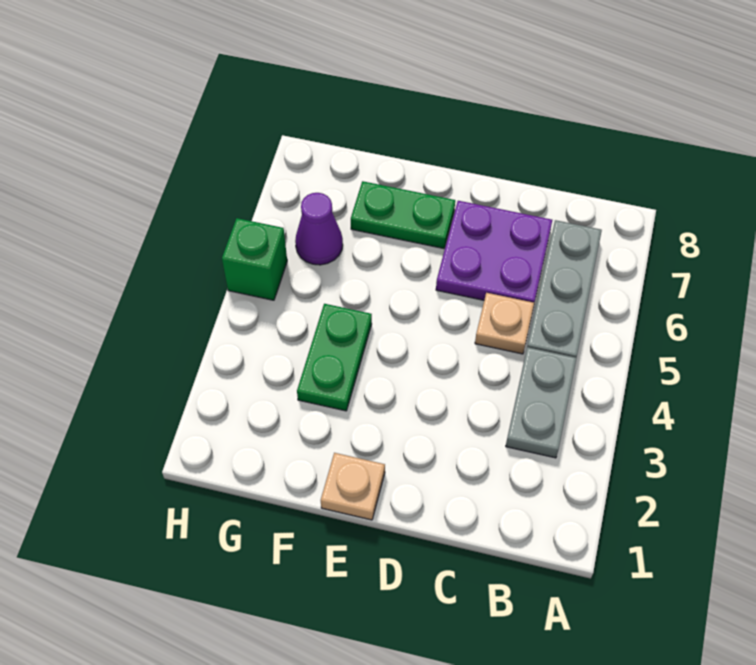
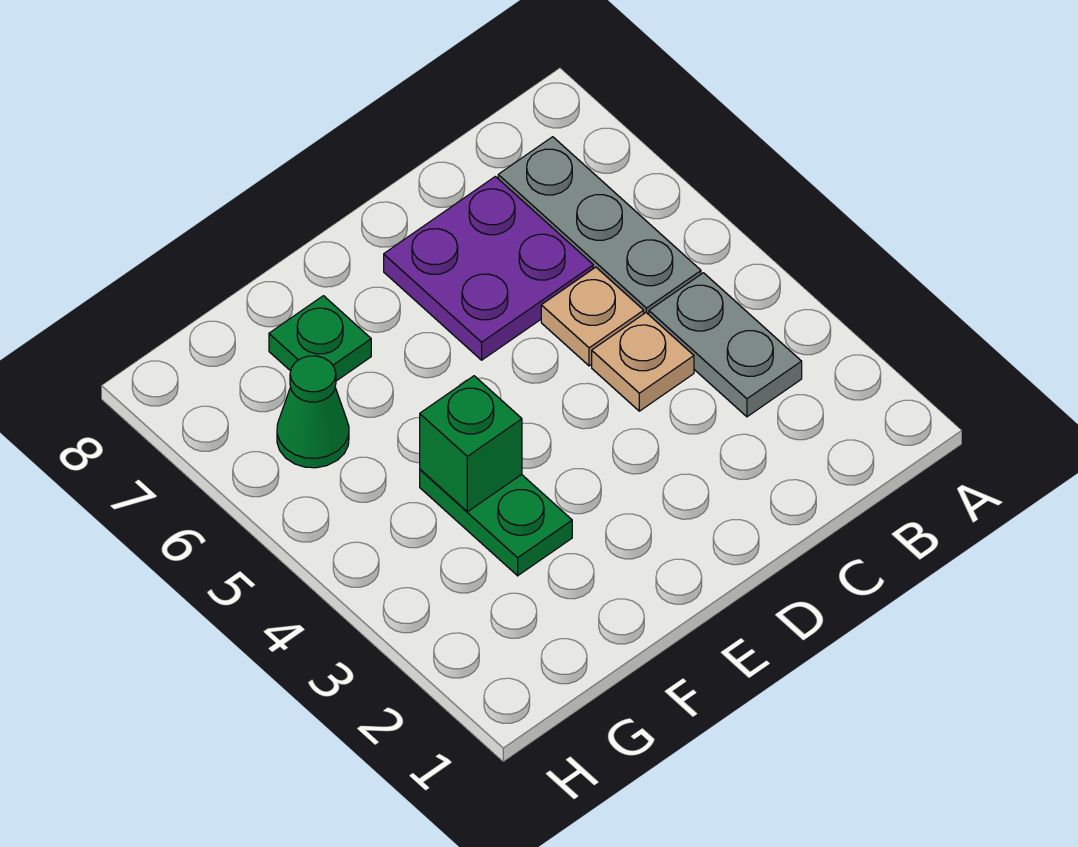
tan plate E1 level 1 -> tan plate C4 level 1
green plate E7:F7 level 1 -> green plate F7 level 1
purple cone G6 level 1 -> green cone G6 level 1
green brick H5 level 1 -> green brick F4 level 2

